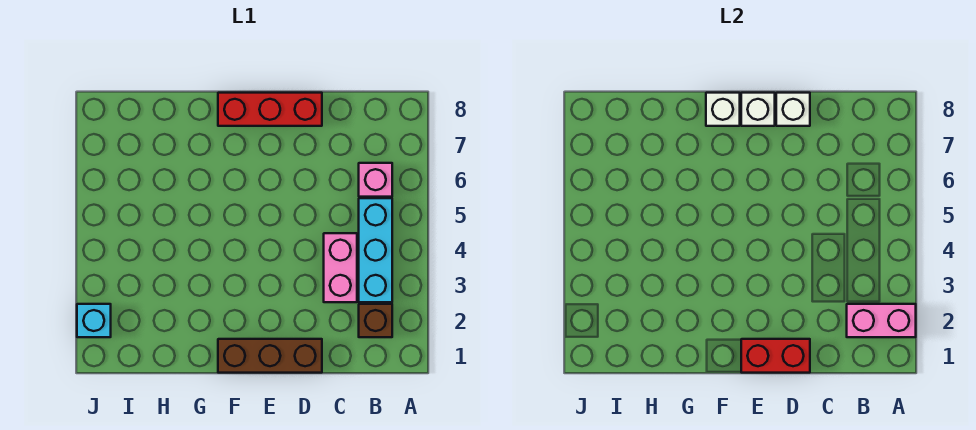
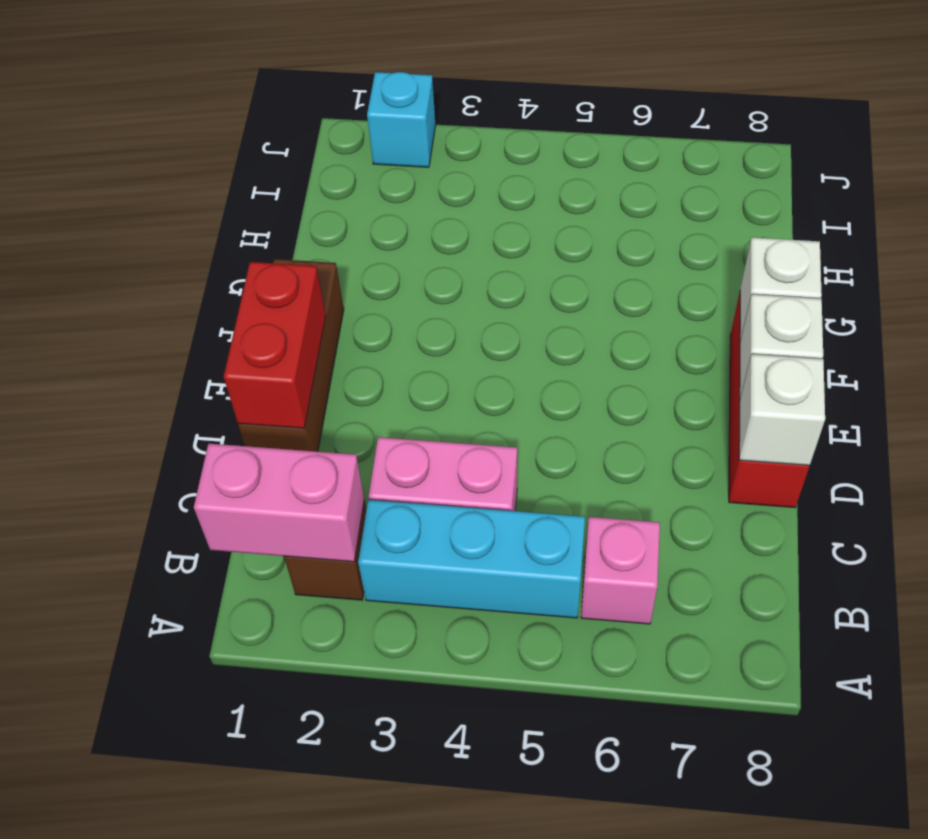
pink brick A2:B2 level 2 -> pink brick B1:B2 level 2

